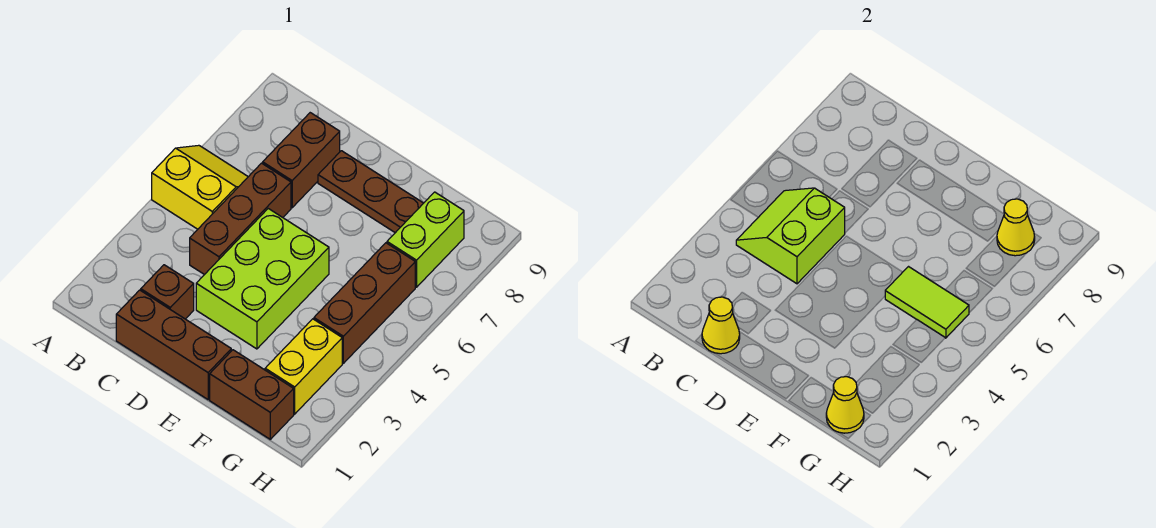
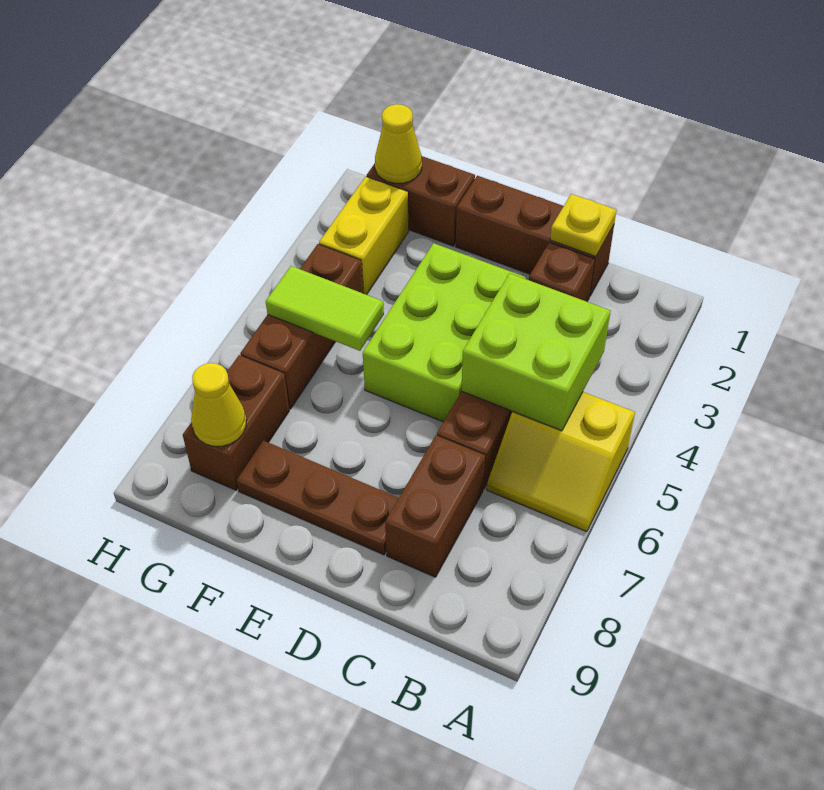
lime slope B4:C5 level 2 top C -> lime brick B4:C5 level 2
yellow cone C1 level 2 -> yellow plate C1 level 2
lime brick G7:G8 level 1 -> brown brick G7:G8 level 1

